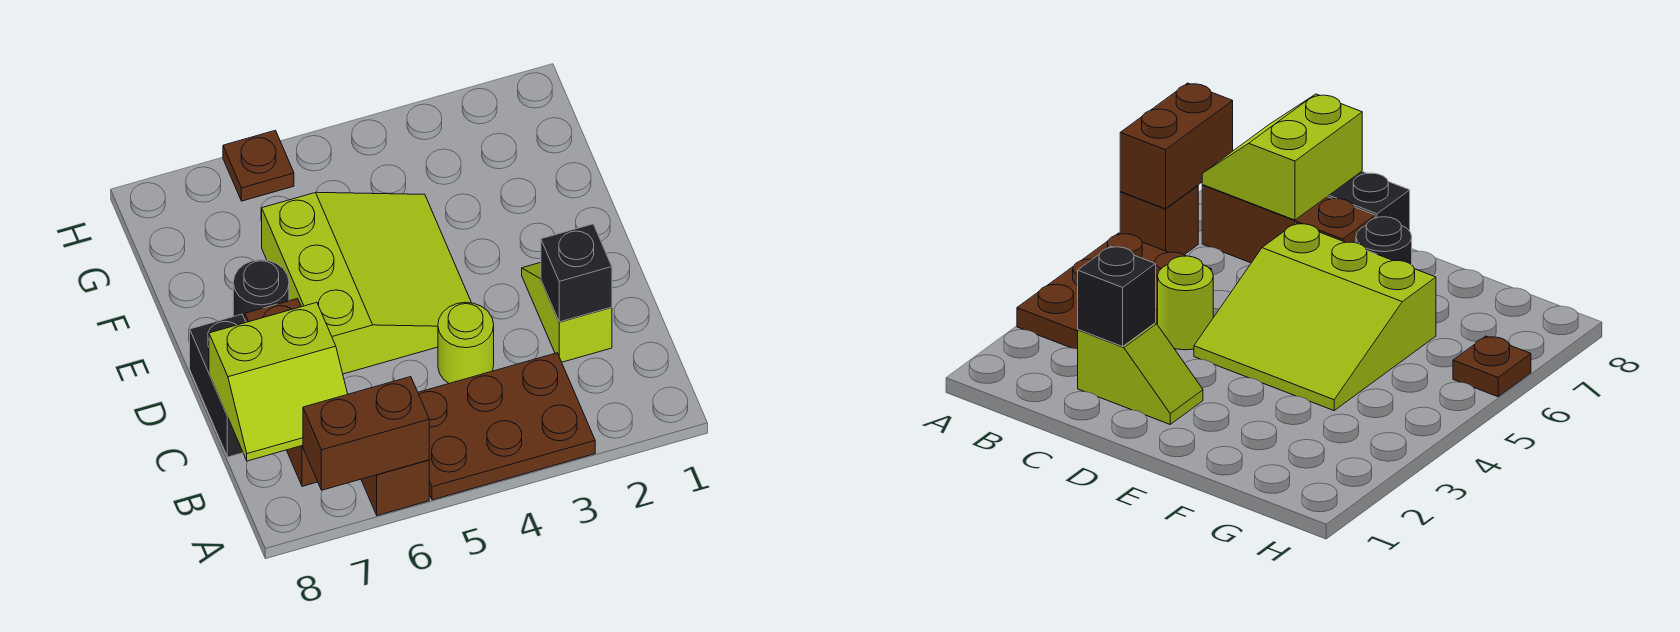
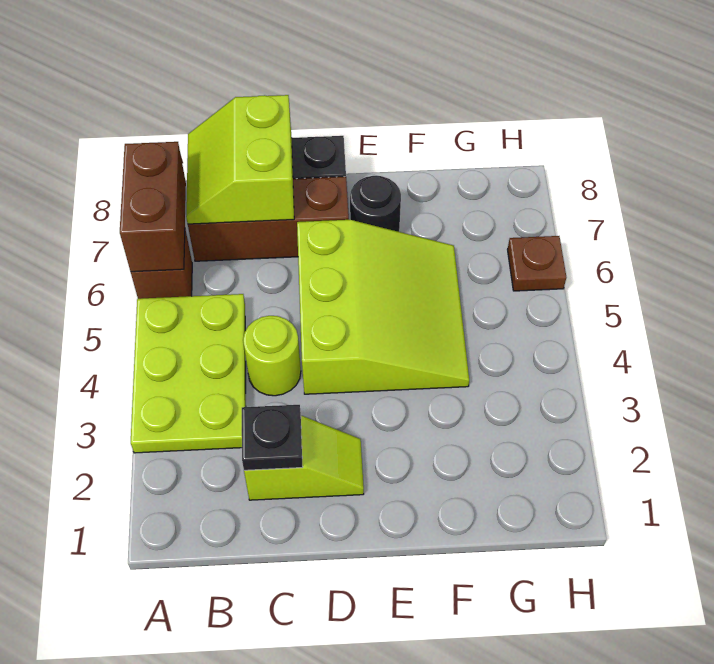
brown plate A3:B5 level 1 -> lime plate A3:B5 level 1
black brick C2 level 2 -> black plate C2 level 2
lime slope D4:F6 level 1 top 6 -> lime slope D4:F6 level 1 top D

